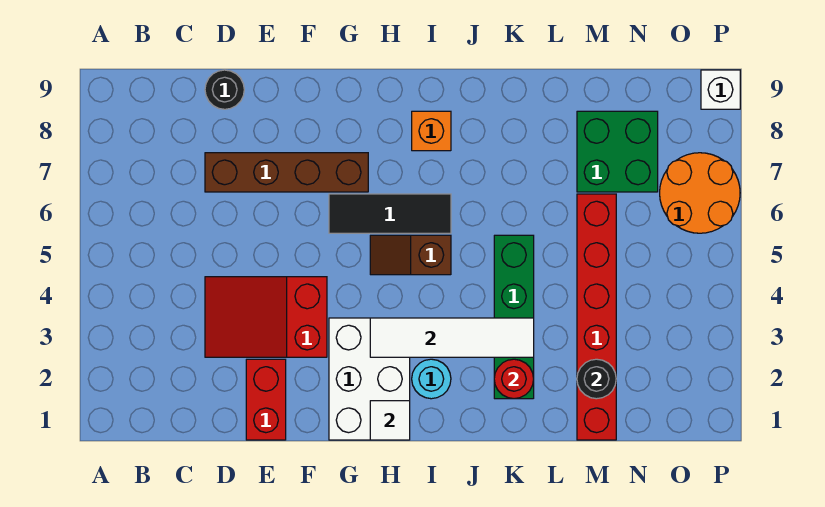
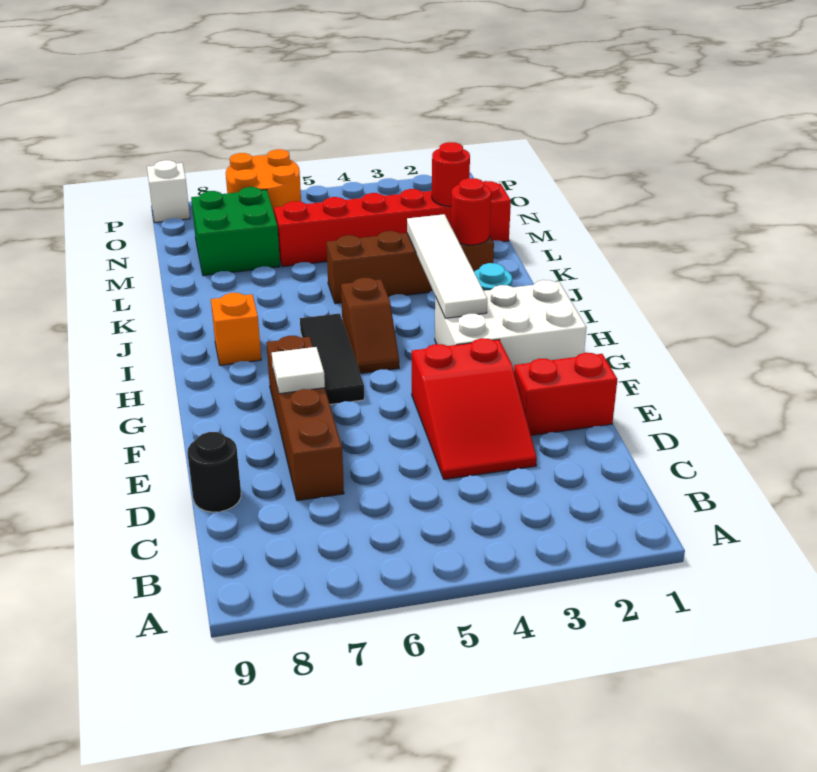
white tile H1 level 2 -> white tile F7 level 2
green brick K2:K5 level 1 -> brown brick K2:K5 level 1
black round brick M2 level 2 -> red round brick M2 level 2

